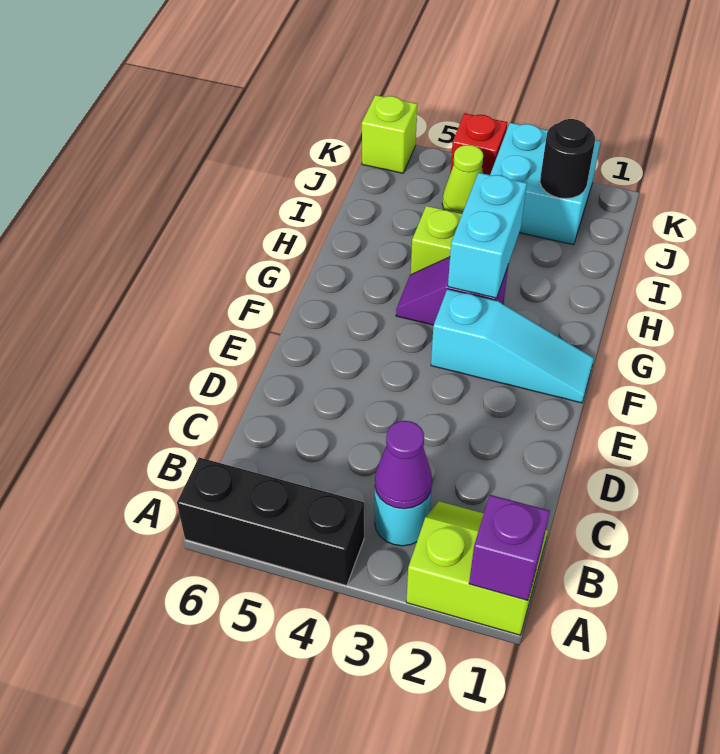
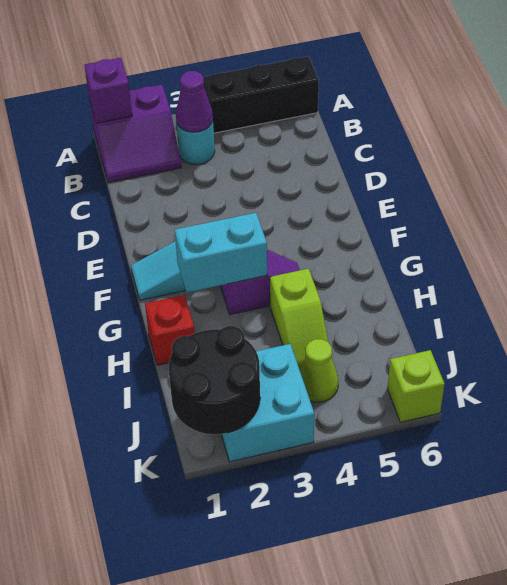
lime slope A1:B2 level 1 top A -> purple slope A1:B2 level 1 top A
cyan brick G3:H3 level 2 -> cyan brick G2:G3 level 2
black round brick J2 level 2 -> black round brick J1:K2 level 2
red brick K4 level 1 -> red brick H1 level 1

